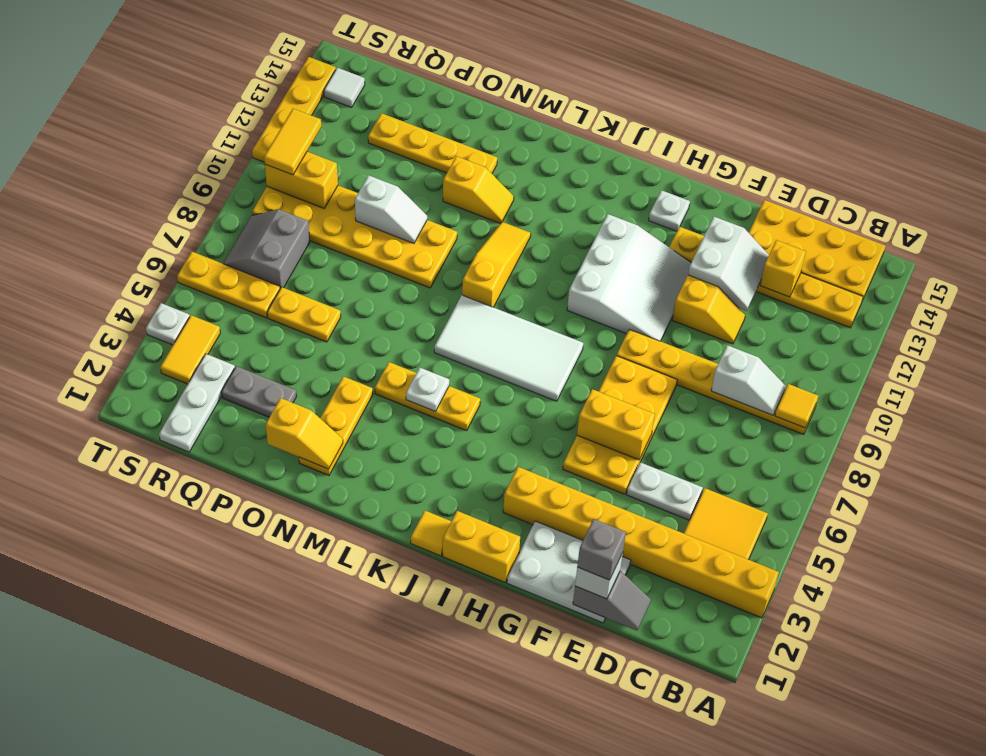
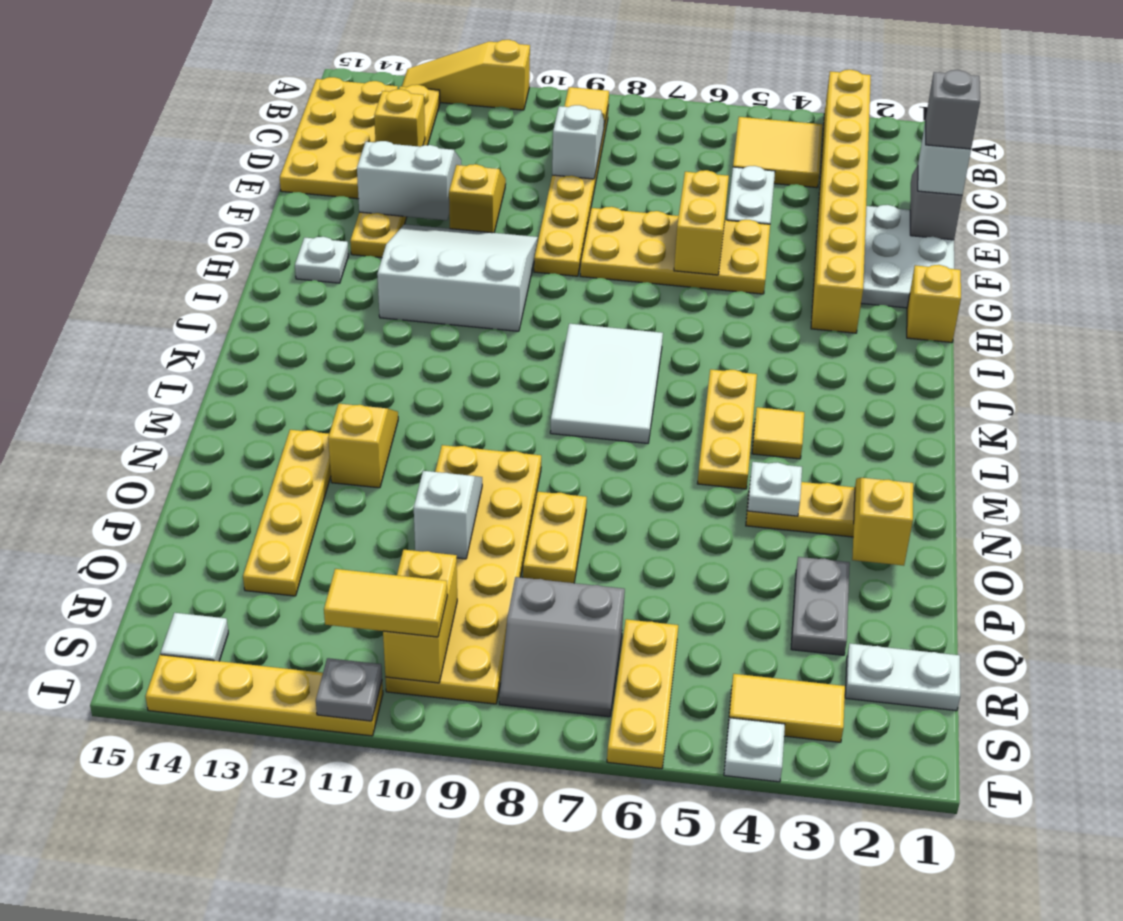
yellow brick H1:I1 level 1 -> yellow brick H1 level 1
white tile I7:L8 level 1 -> white tile J7:L8 level 1
yellow tile J1 level 1 -> yellow tile L4 level 1
white plate L5 level 2 -> white plate N4 level 2
yellow slope L9:L11 level 1 top 9 -> yellow slope A11:A13 level 1 top 11
yellow plate P6:Q6 level 1 -> yellow plate O8:P8 level 1
white plate R1:R3 level 1 -> white plate R1:R2 level 1
none -> grey plate T11 level 2

